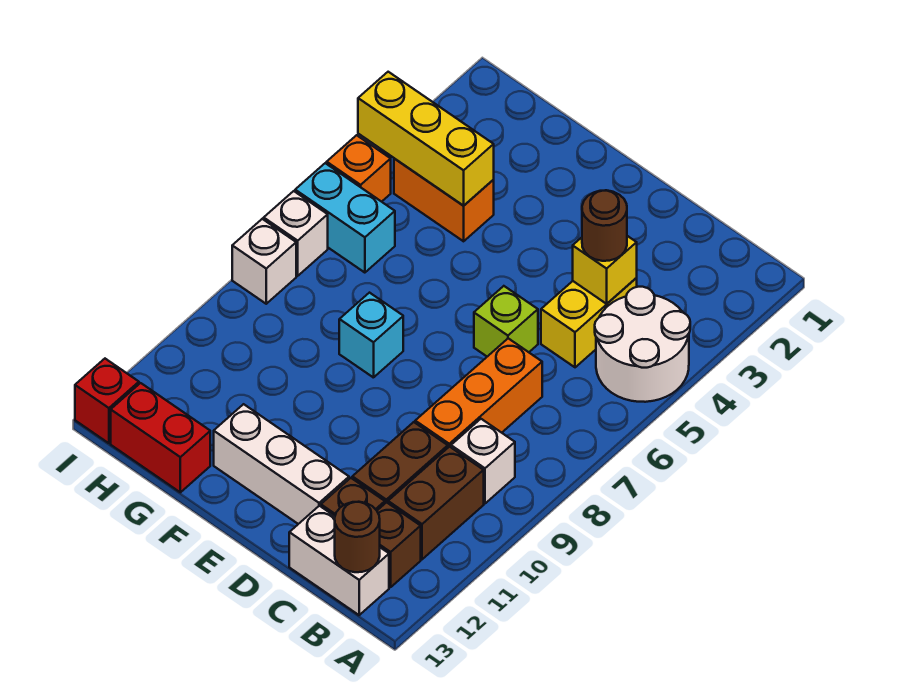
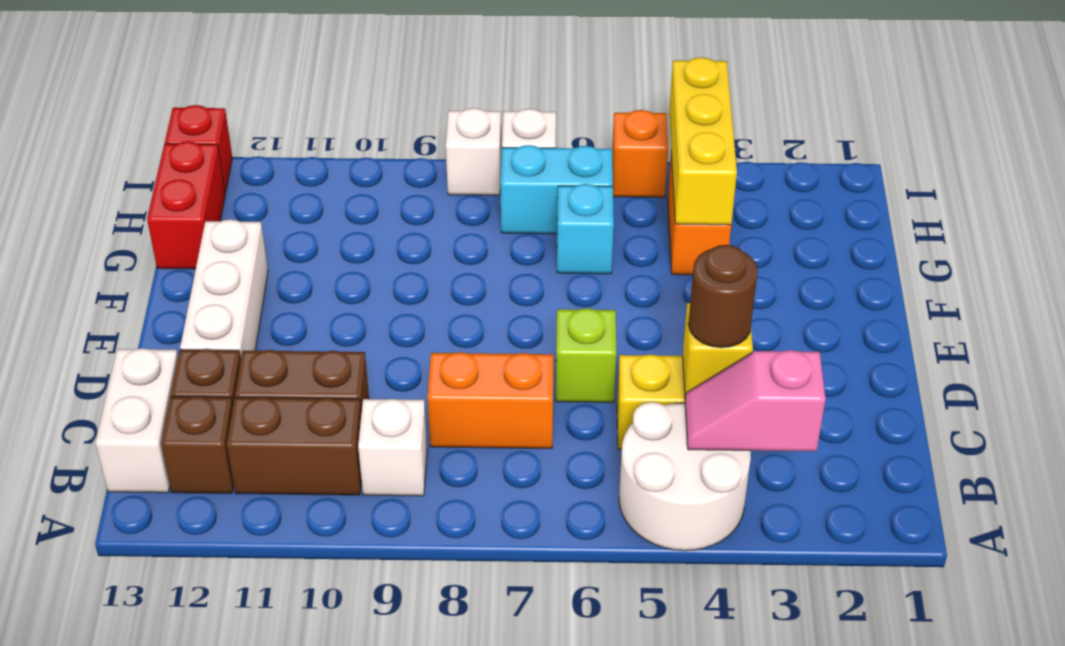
none -> pink slope B3:B4 level 2 top 3
brown round brick B13 level 2 -> none
orange brick C7:C9 level 1 -> orange brick C7:C8 level 1
cyan brick F8 level 1 -> cyan brick G6 level 1
cyan brick H6:I6 level 1 -> cyan brick H6:H7 level 1

